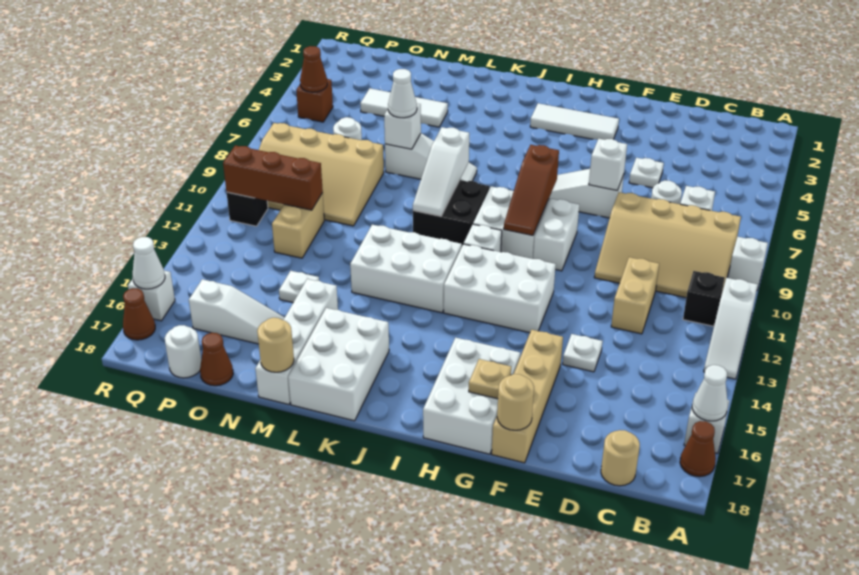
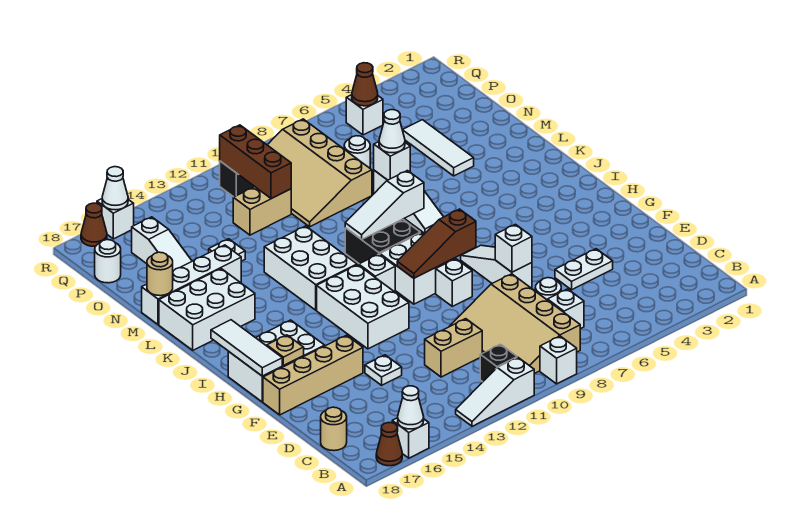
white plate E5 level 1 -> white plate E4:E5 level 1
tan round brick F18 level 2 -> none
white tile G3:I3 level 1 -> white tile G18:I18 level 2
white brick G9:G10 level 1 -> white brick G9 level 1
brown cone O18 level 1 -> none
brown brick Q5 level 1 -> white brick Q5 level 1

